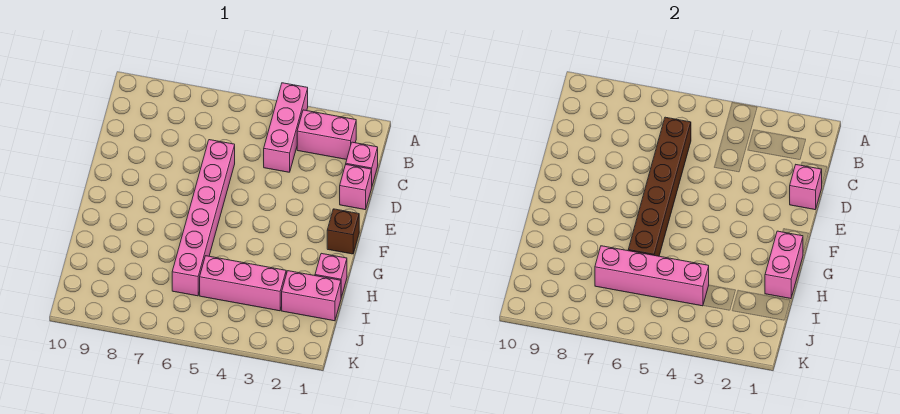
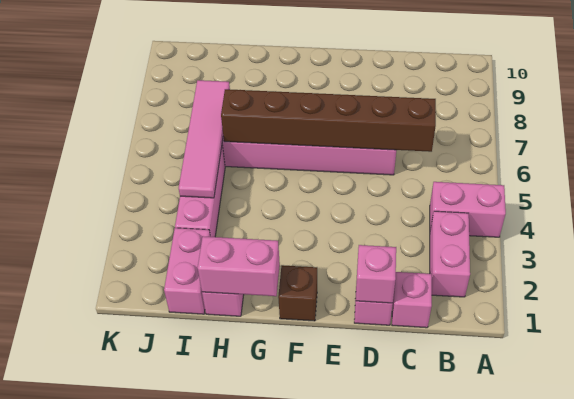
pink brick A4:C4 level 1 -> pink brick A4:B4 level 1
pink brick I4:I7 level 2 -> pink tile I4:I7 level 2

